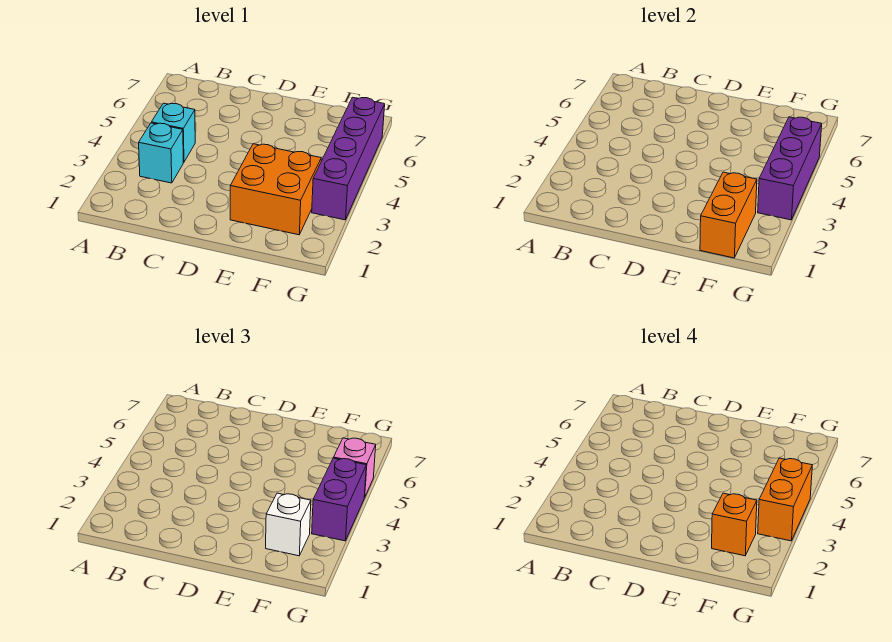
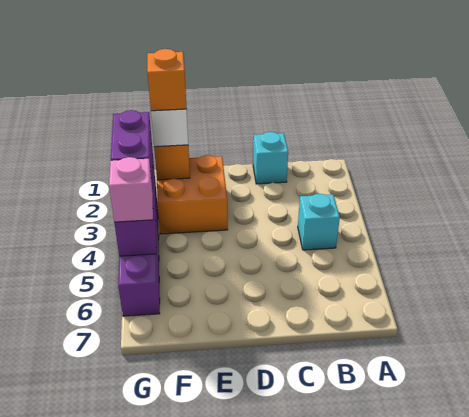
cyan brick B3 level 1 -> cyan brick C1 level 1
orange brick G3:G4 level 4 -> none

